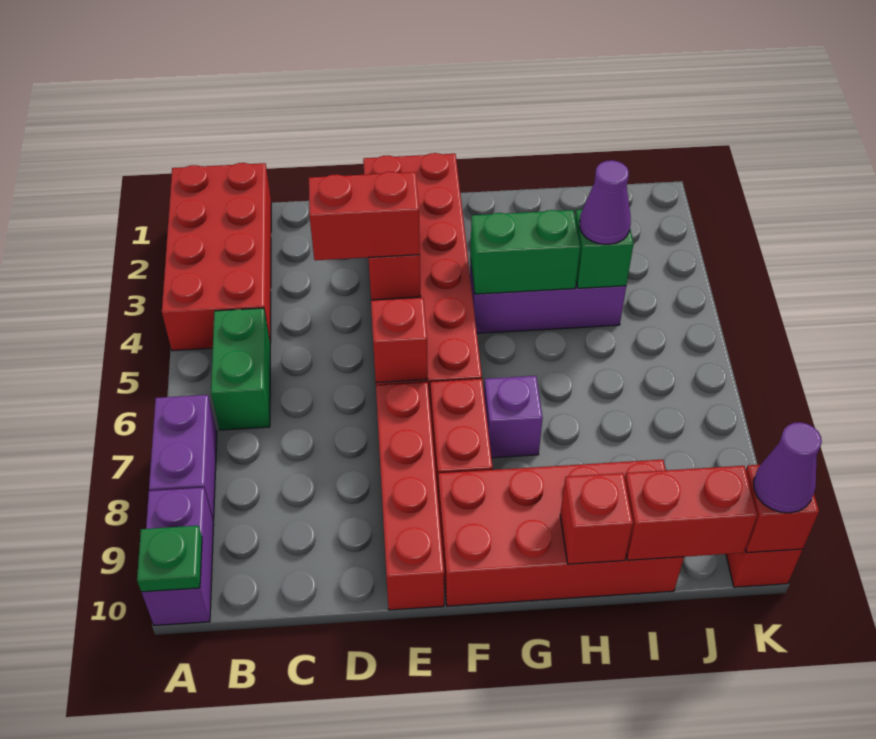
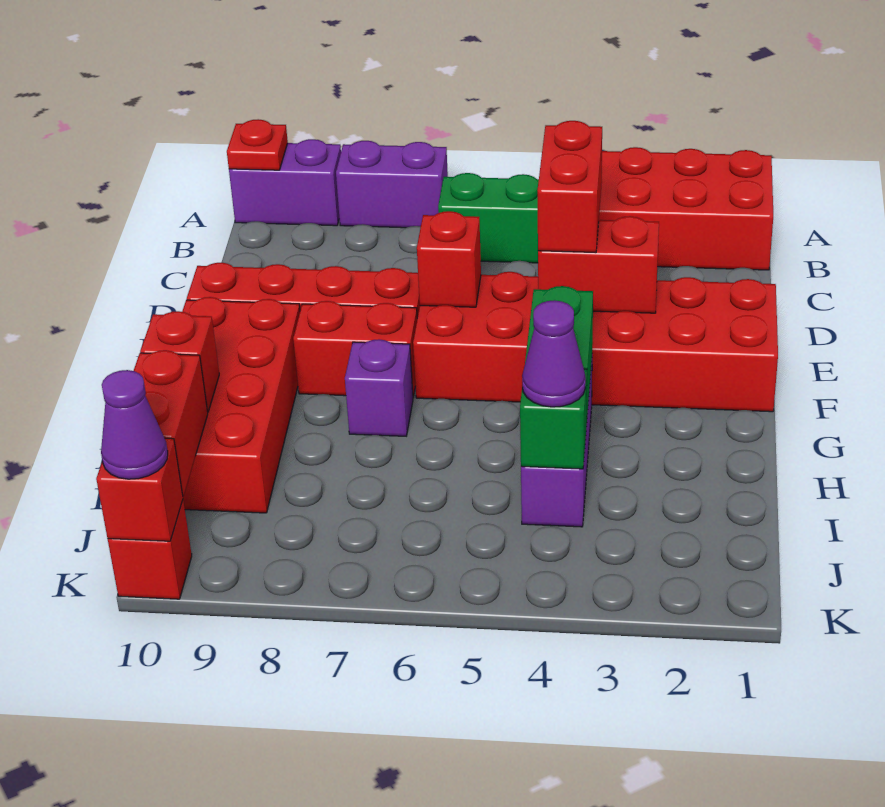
green plate A10 level 2 -> red plate A10 level 2

